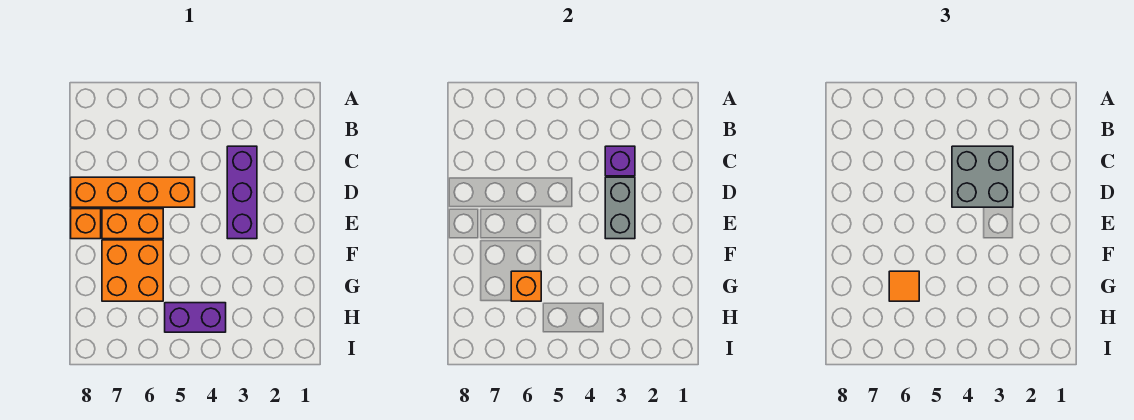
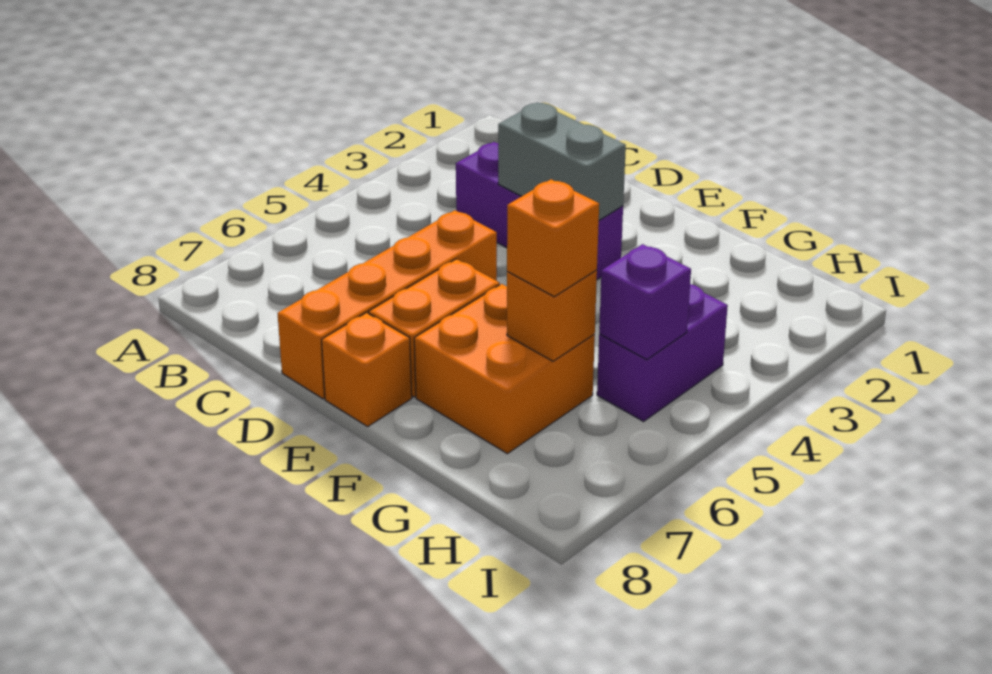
purple brick C3 level 2 -> purple brick H5 level 2
grey brick C3:D4 level 3 -> none
orange tile G6 level 3 -> orange brick G6 level 3

